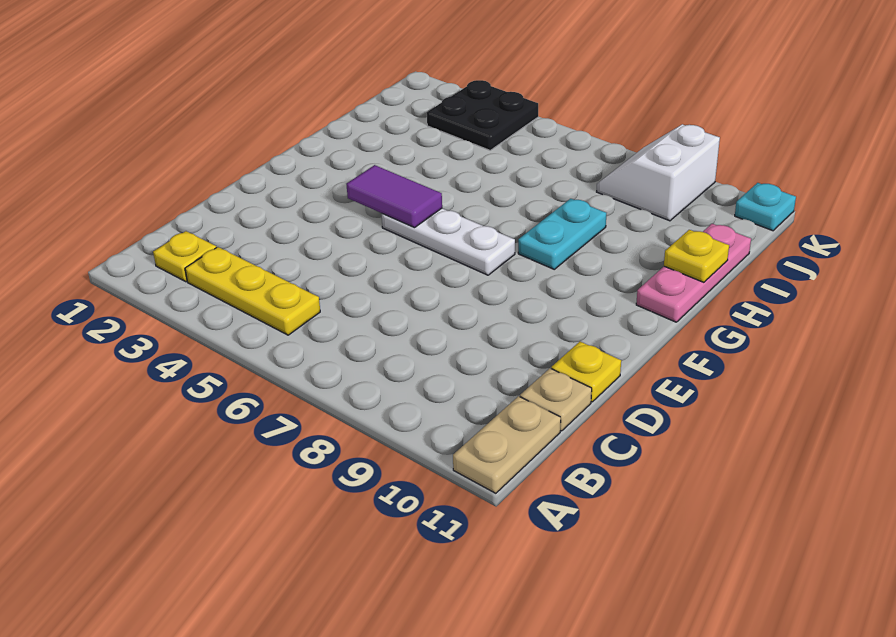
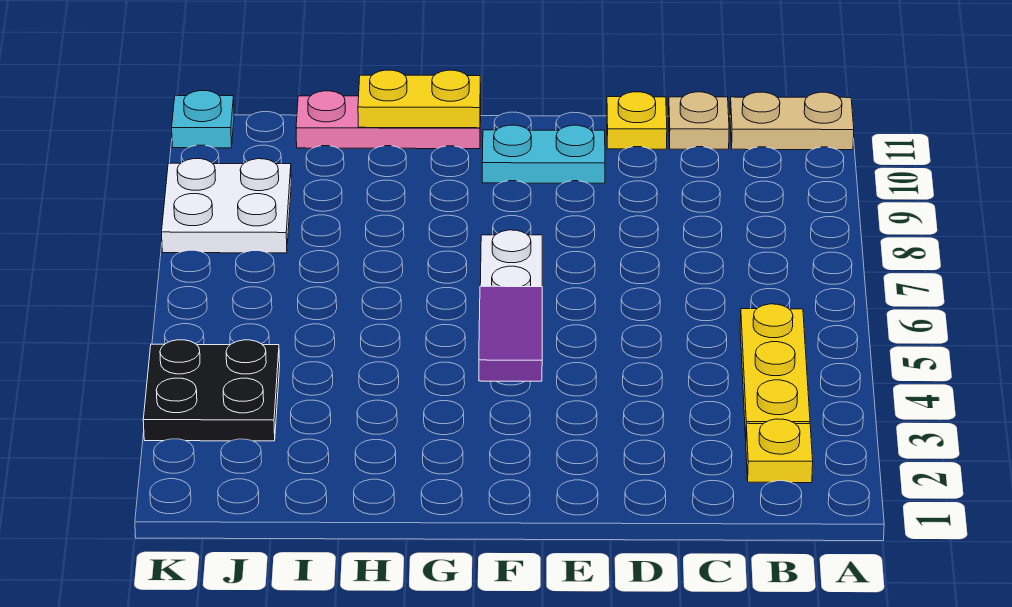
cyan plate G8:H8 level 1 -> cyan plate E10:F10 level 1
yellow plate H11 level 2 -> yellow plate G11:H11 level 2
white slope J8:K9 level 1 top 9 -> white plate J8:K9 level 1

